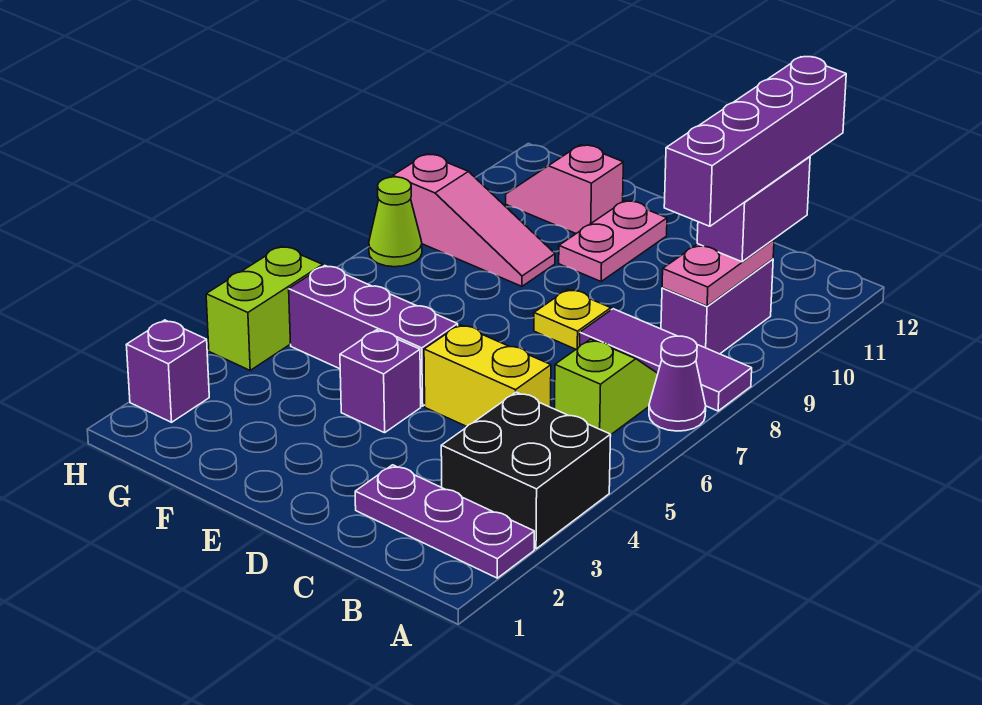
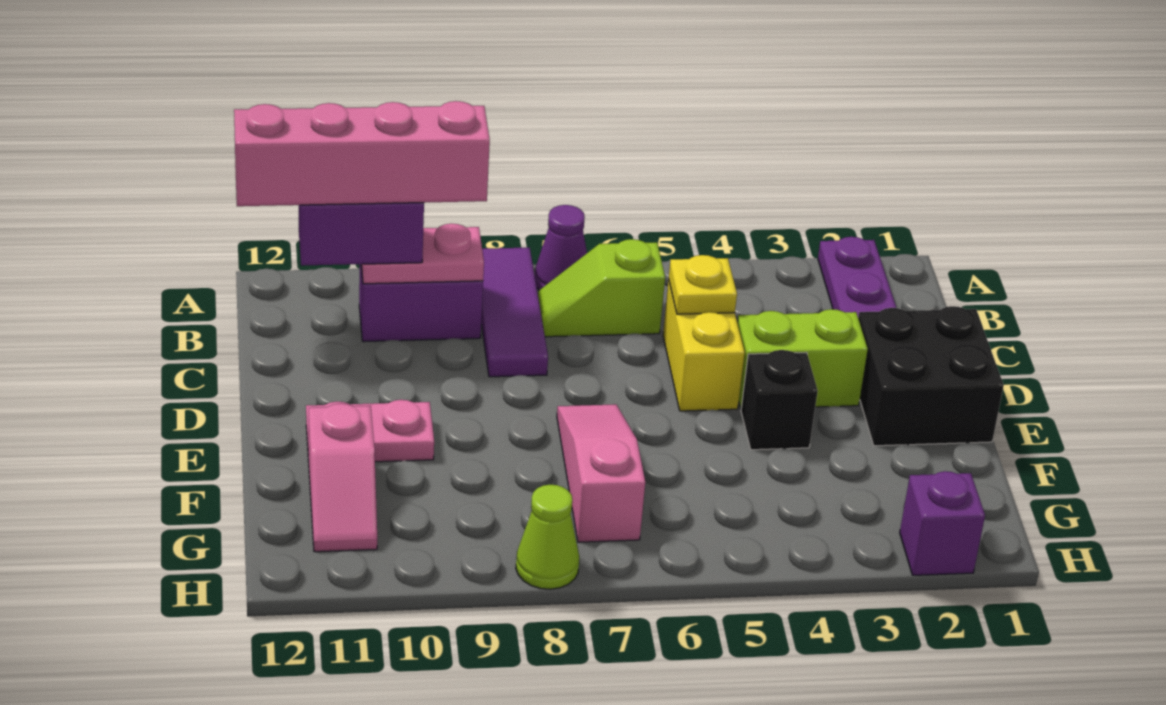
black brick A3:B4 level 1 -> black brick D1:E2 level 1
purple brick B9:B12 level 4 -> pink brick B9:B12 level 4
yellow plate D8 level 1 -> yellow plate C5 level 2
purple brick E4 level 1 -> black brick E4 level 1
purple brick E5:G5 level 1 -> none
pink slope F9:H9 level 1 top H -> pink slope E7:G7 level 1 top G
lime brick H4:H5 level 1 -> lime brick D3:D4 level 1

